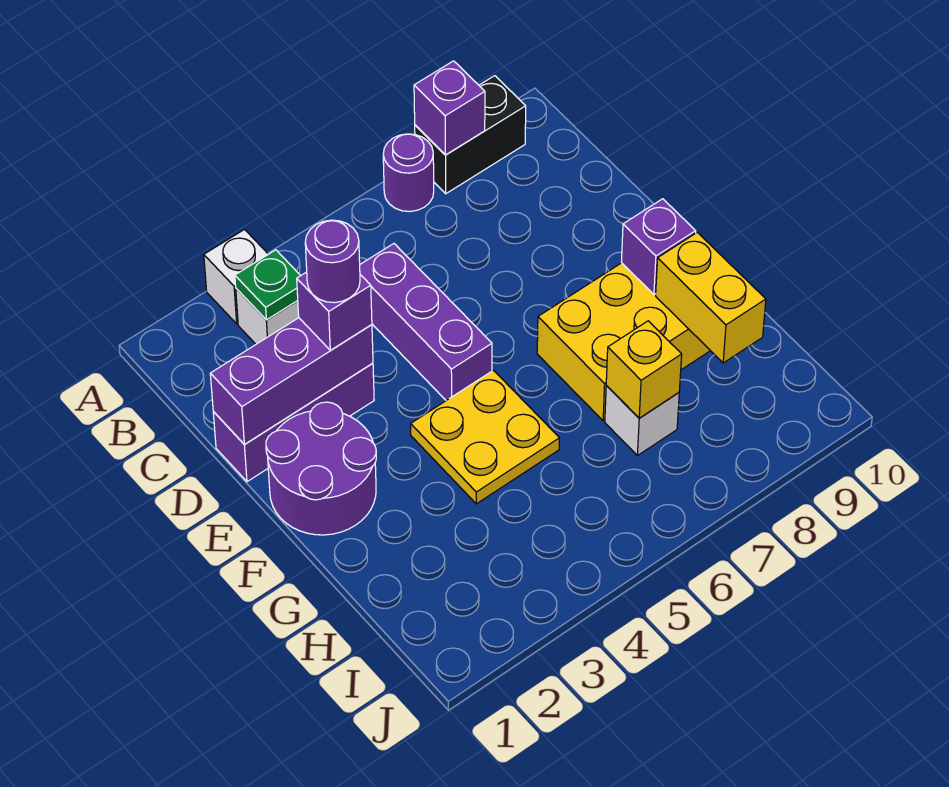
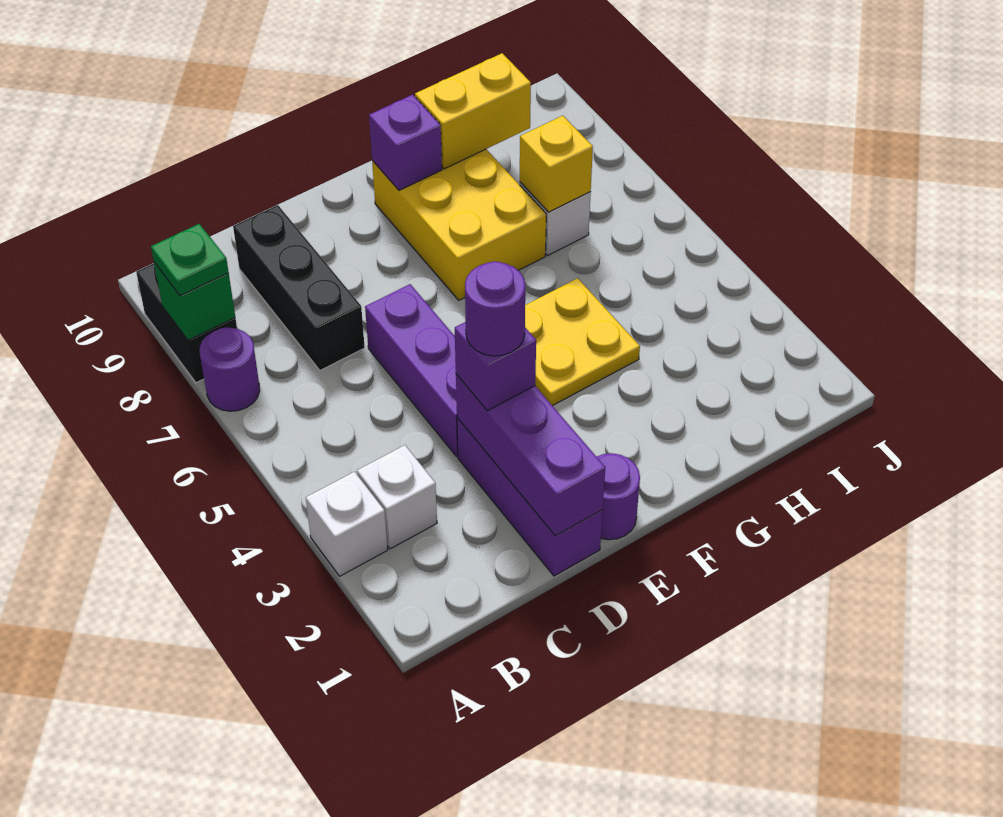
purple brick A8 level 2 -> green brick A8 level 2
green plate B3 level 2 -> green plate A8 level 3
purple brick C5:E5 level 1 -> purple brick D4:D6 level 1
none -> black brick C7:C9 level 1
purple round brick E1:F2 level 1 -> purple round brick E1 level 1

